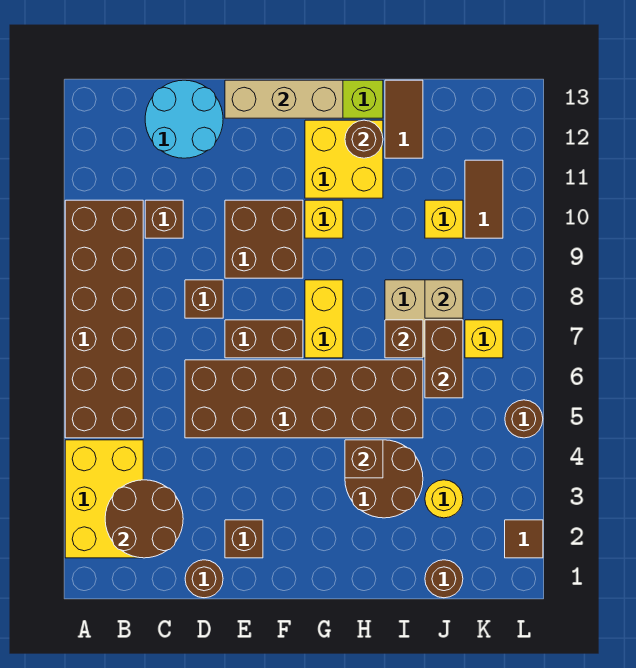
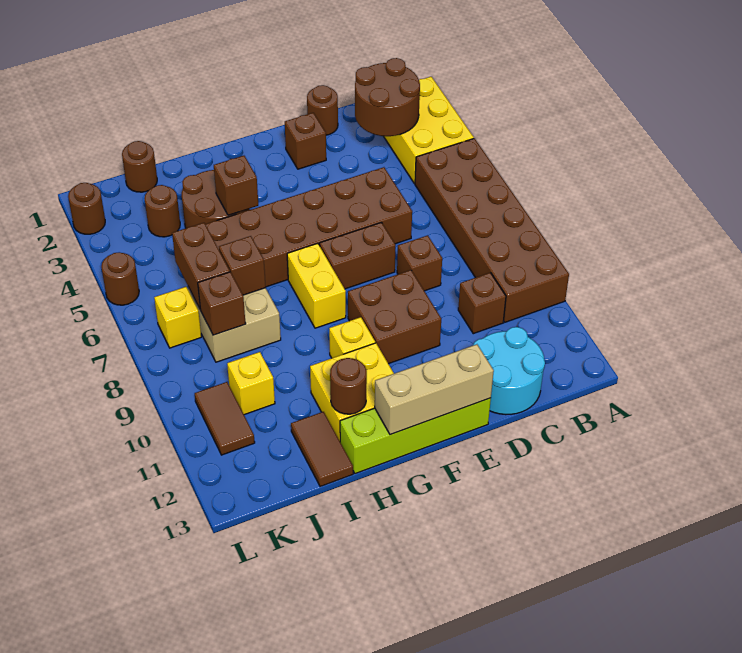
yellow round brick J3 level 1 -> brown round brick J3 level 1
tan brick J8 level 2 -> brown brick J8 level 2
brown tile L2 level 1 -> brown round brick L2 level 1

